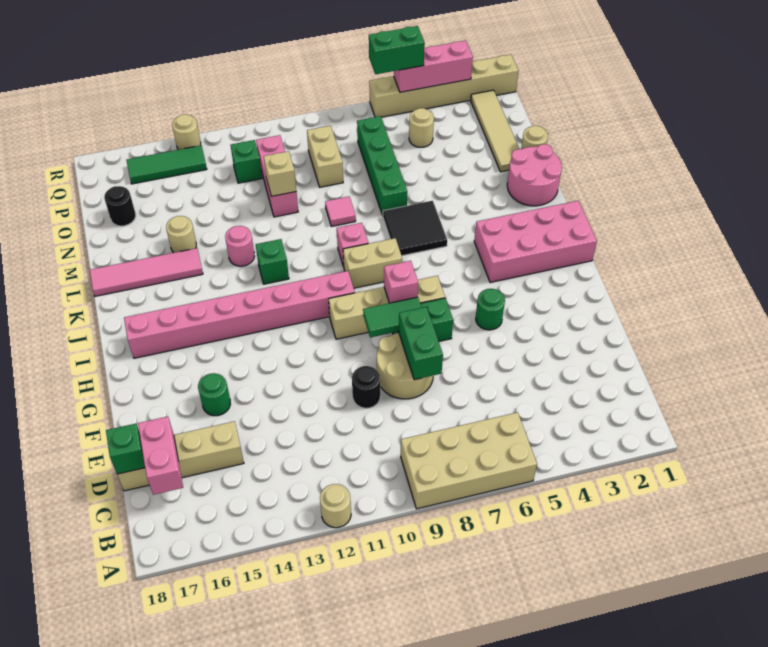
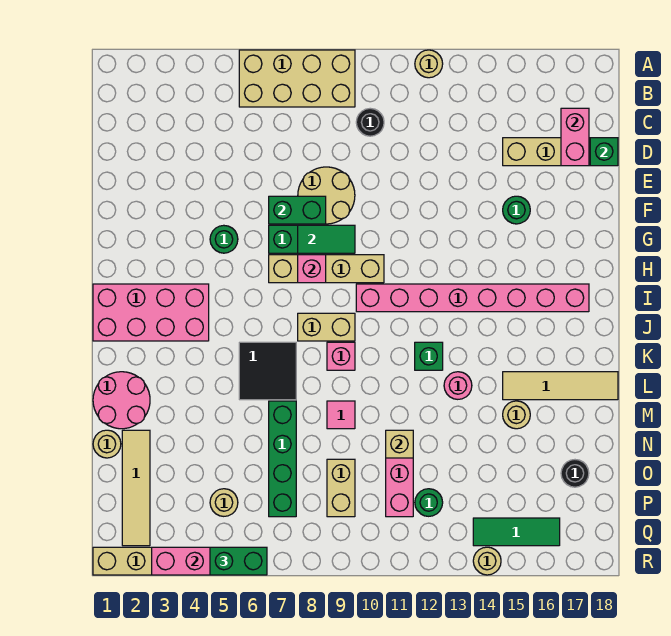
green brick E8:F8 level 2 -> green brick F7:F8 level 2
black round brick E10 level 1 -> black round brick C10 level 1
pink tile L15:L18 level 1 -> tan tile L15:L18 level 1
green brick P12 level 1 -> green round brick P12 level 1

